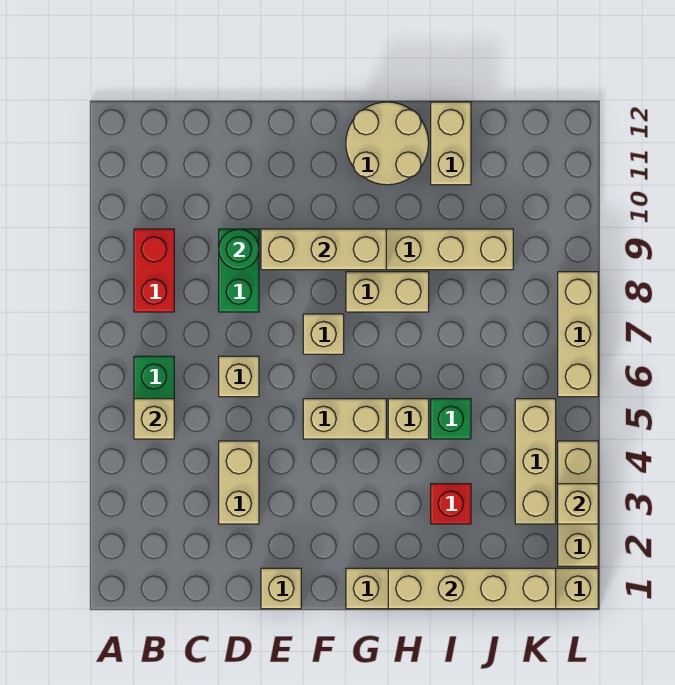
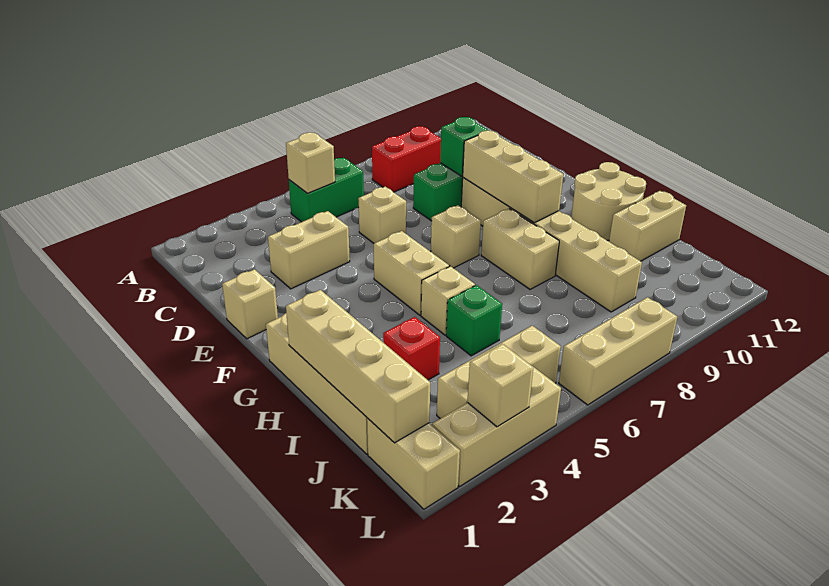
green round brick D9 level 2 -> green brick D9 level 2

